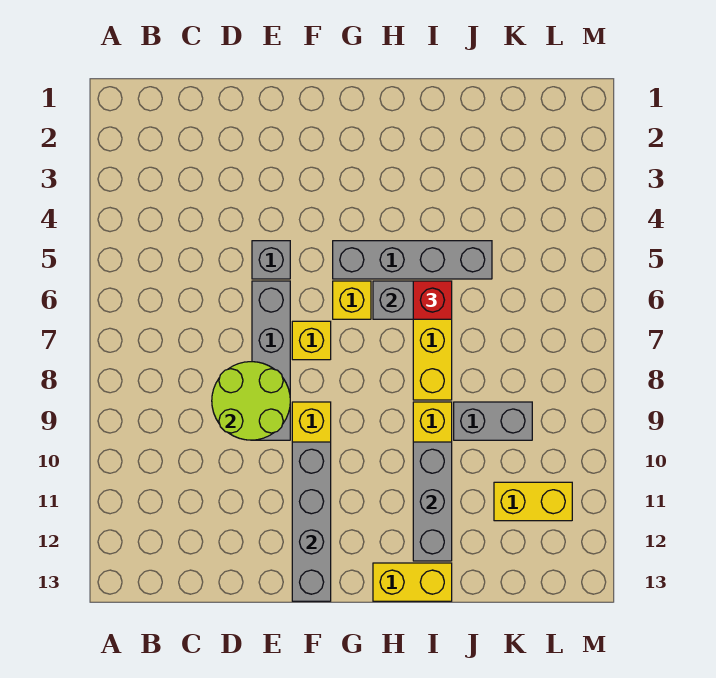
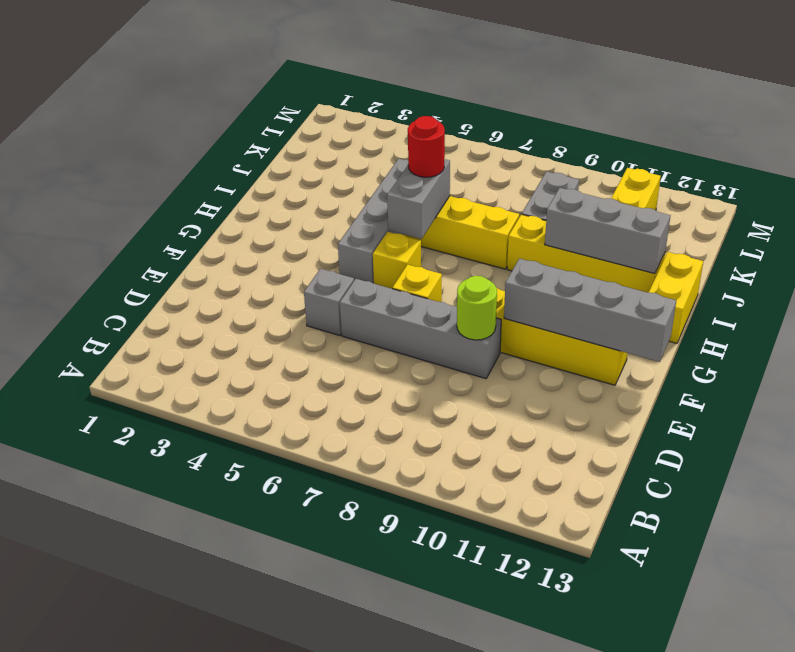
lime round brick D8:E9 level 2 -> lime round brick E9 level 2
red brick I6 level 3 -> red round brick I6 level 3

